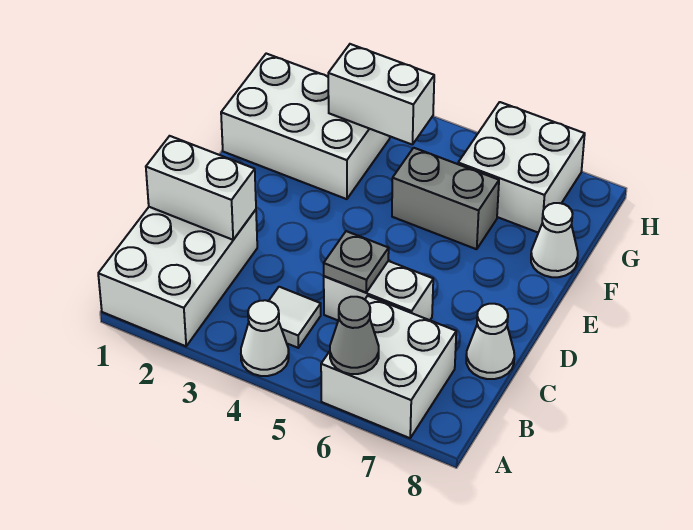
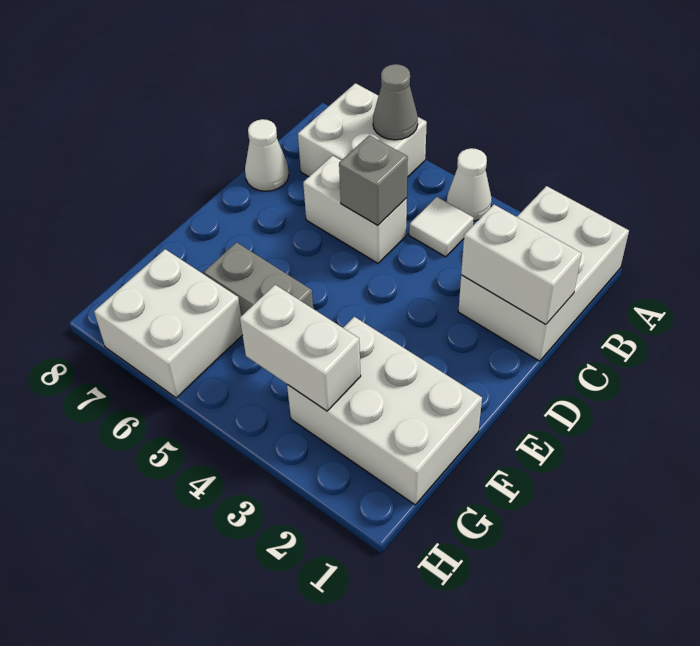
grey plate C5 level 2 -> grey brick C5 level 2
white cone F8 level 1 -> none

